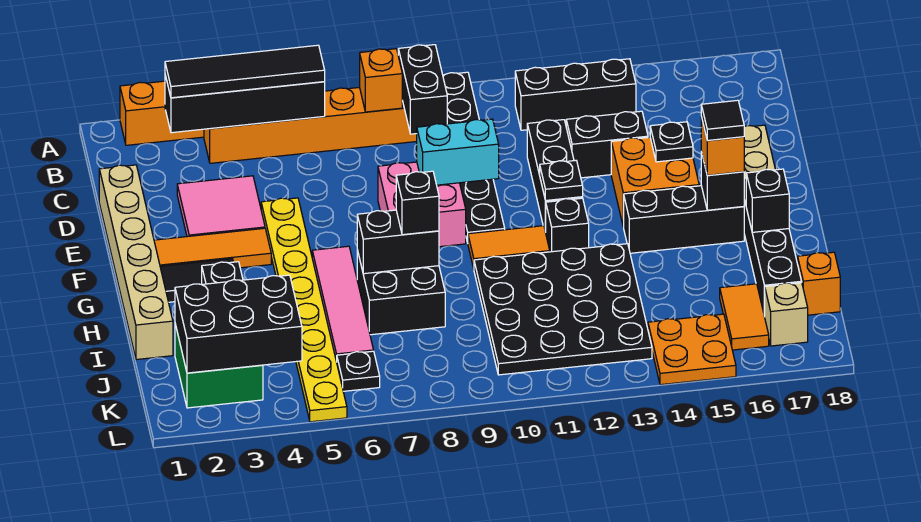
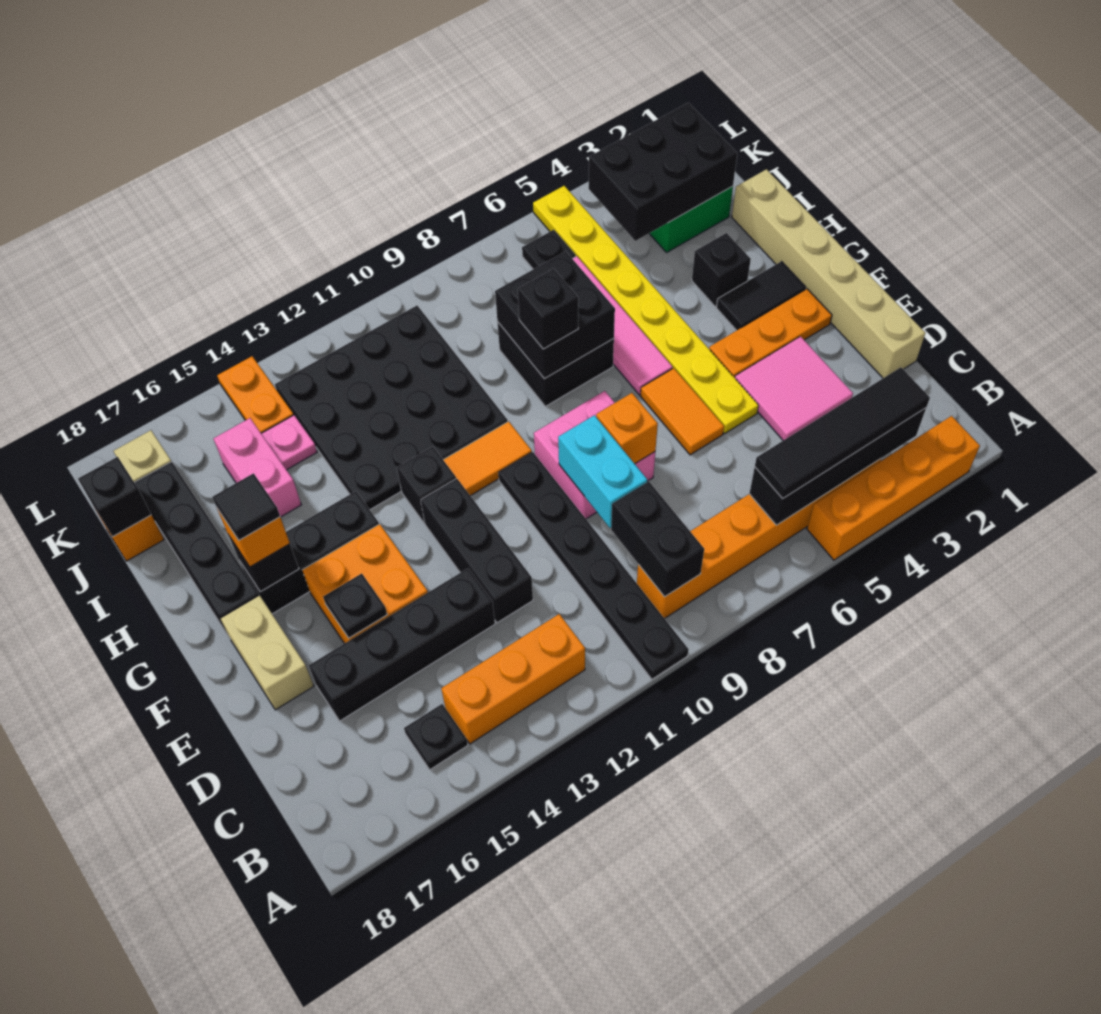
orange brick B8 level 2 -> orange brick E8 level 2
black brick B12:B14 level 1 -> orange brick B12:B14 level 1
black brick D13:D14 level 1 -> black brick D13:D16 level 1
cyan brick E9:E10 level 2 -> cyan brick D9:E9 level 2
orange tile F2:F4 level 1 -> orange plate F2:F4 level 1
black plate F12 level 2 -> black plate B15 level 1
black brick H7:H8 level 2 -> black brick H7:I8 level 2
black brick H17 level 2 -> black brick J18 level 2
none -> pink brick I15:J15 level 1
none -> pink plate J14 level 1
orange tile J16:K16 level 1 -> orange tile E6:F6 level 1
orange plate K14:L15 level 1 -> orange plate K14:L14 level 1

